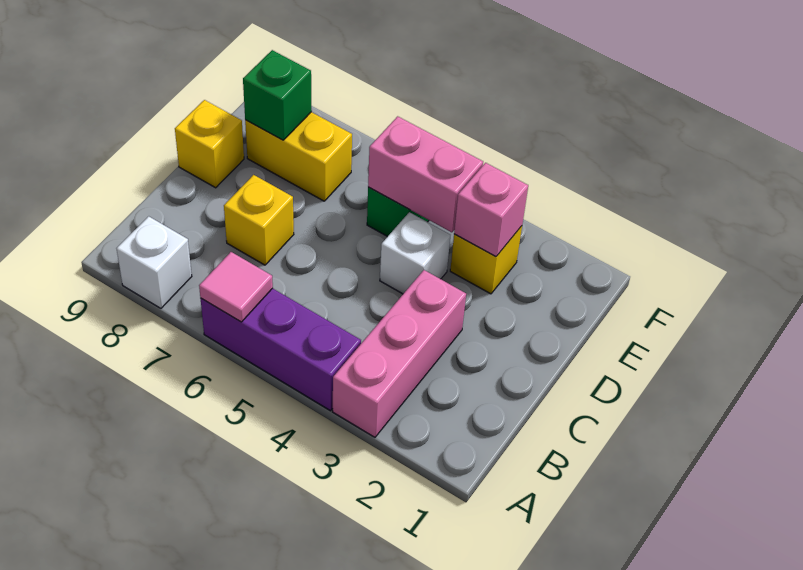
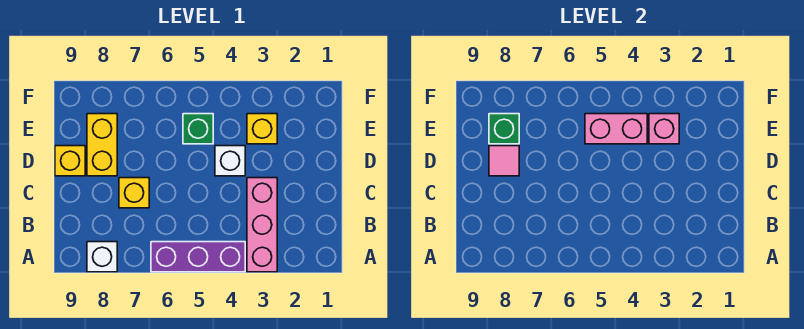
pink tile A6 level 2 -> pink tile D8 level 2
yellow brick E7:E8 level 1 -> yellow brick D8:E8 level 1

